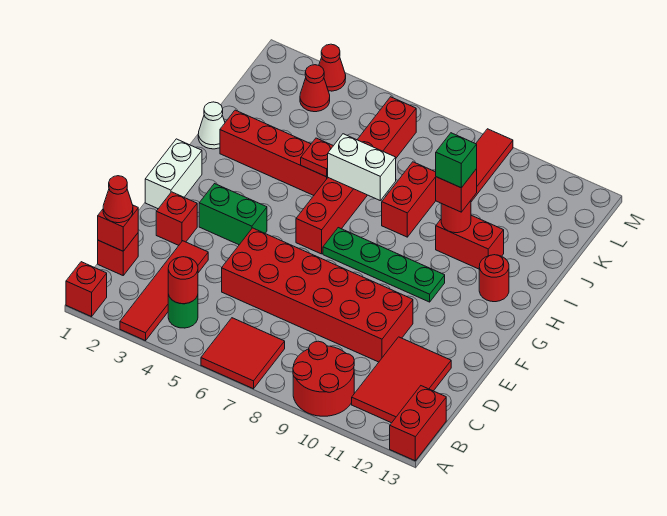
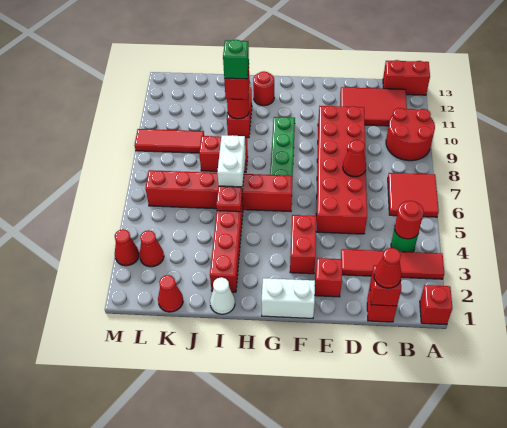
none -> red cone D7 level 2
green brick F3:F4 level 1 -> red brick F3:F4 level 1
none -> red cone K1 level 1

